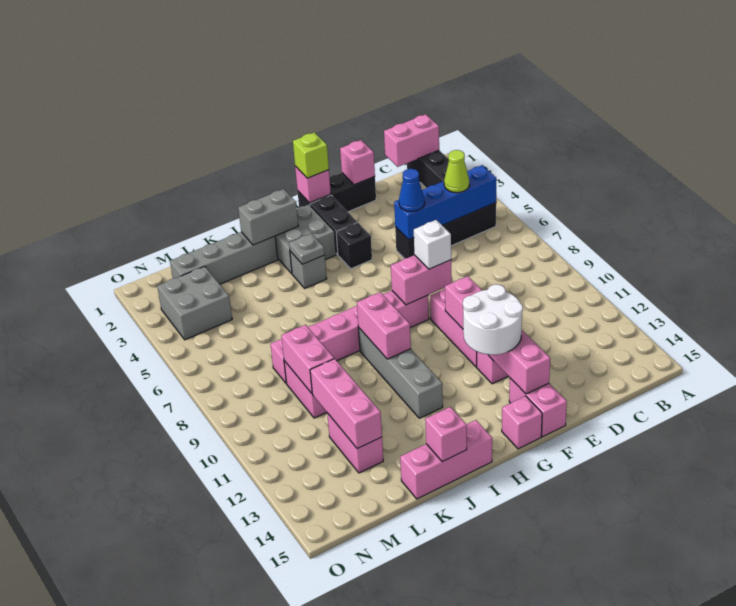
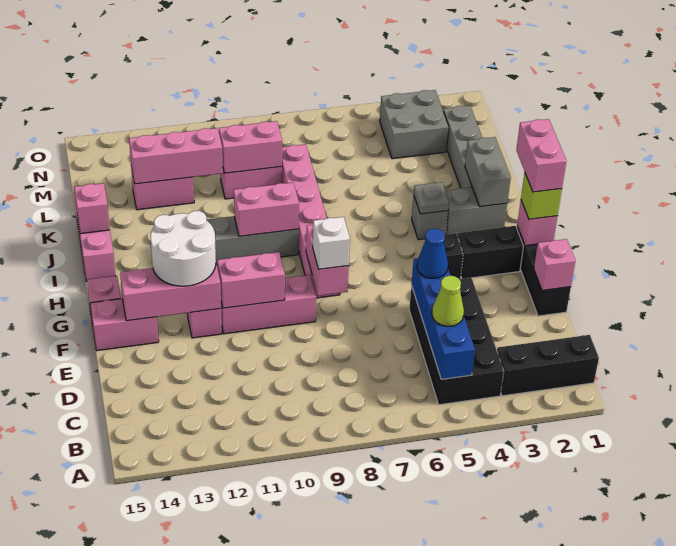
pink brick B1:C1 level 2 -> pink brick G1:H1 level 4
black brick B5:E5 level 1 -> black brick B4:E5 level 1
grey brick H2:I3 level 1 -> grey brick I2:I3 level 1

